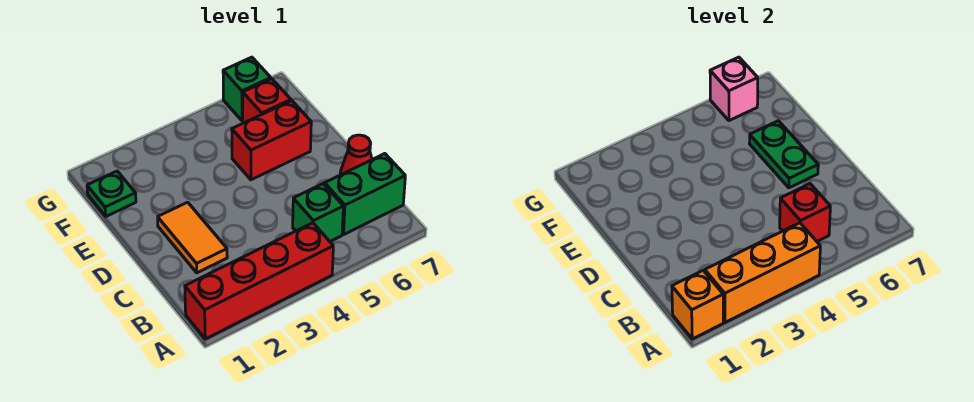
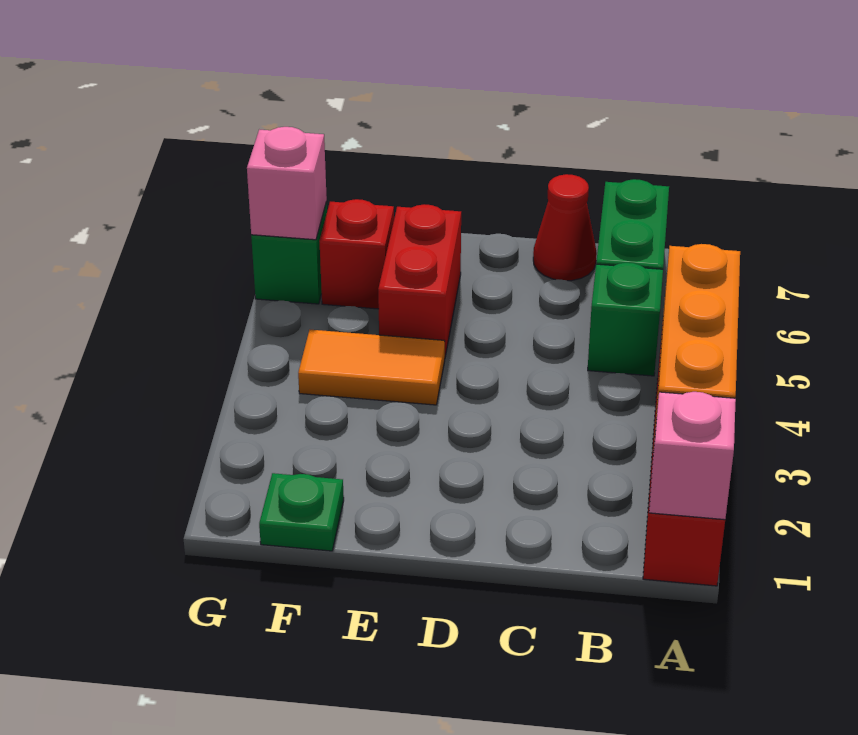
orange brick A1 level 2 -> pink brick A1 level 2
red brick B5 level 2 -> none
orange tile C2:D2 level 1 -> orange tile E4:F4 level 1
green plate D6:E6 level 2 -> none

